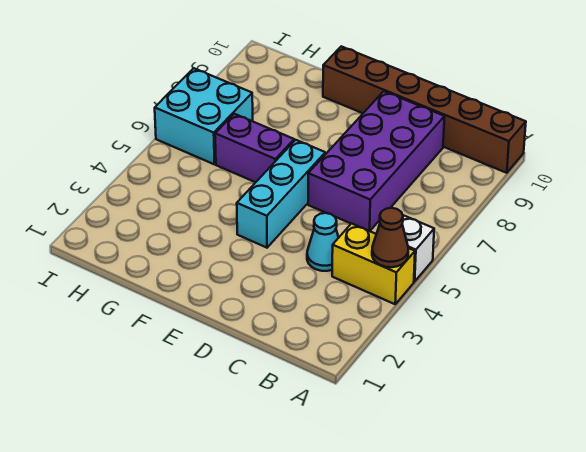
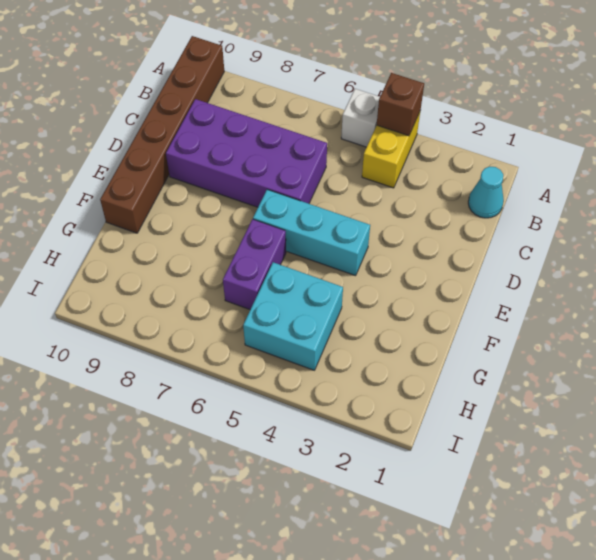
brown cone A4 level 2 -> brown brick A4 level 2
cyan cone C4 level 1 -> cyan cone B1 level 1
cyan brick H6:I7 level 1 -> cyan brick G4:H5 level 1

